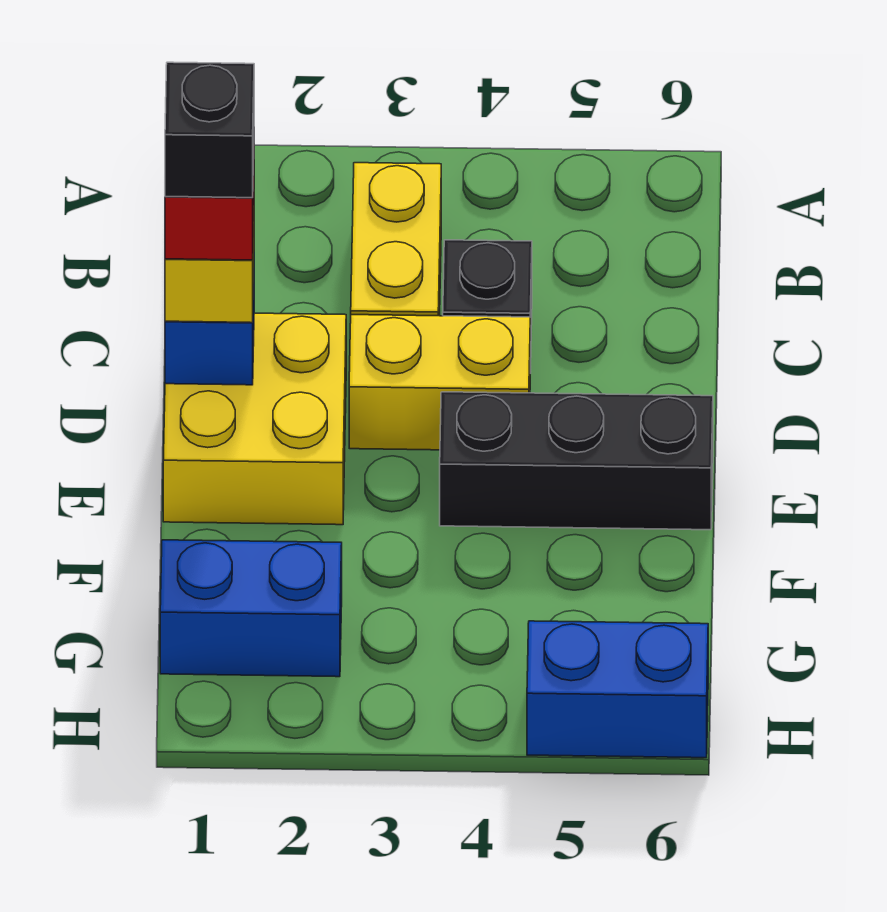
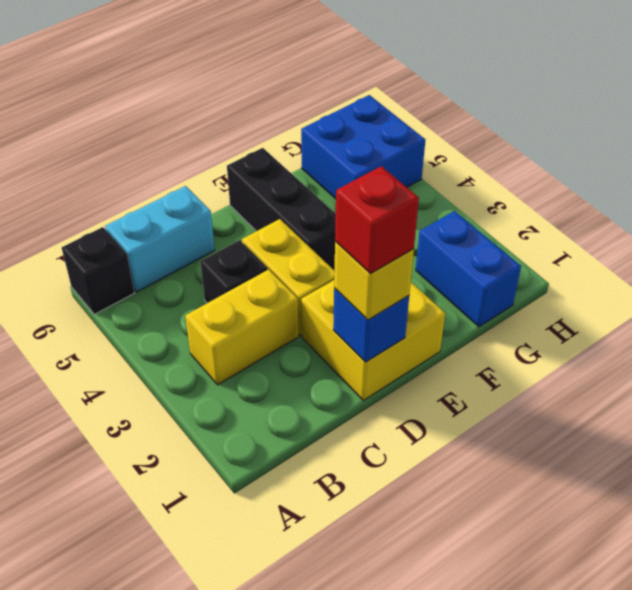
none -> cyan brick B6:C6 level 1
black brick D1 level 5 -> black brick A6 level 1
blue brick H5:H6 level 1 -> blue brick G5:H6 level 1

